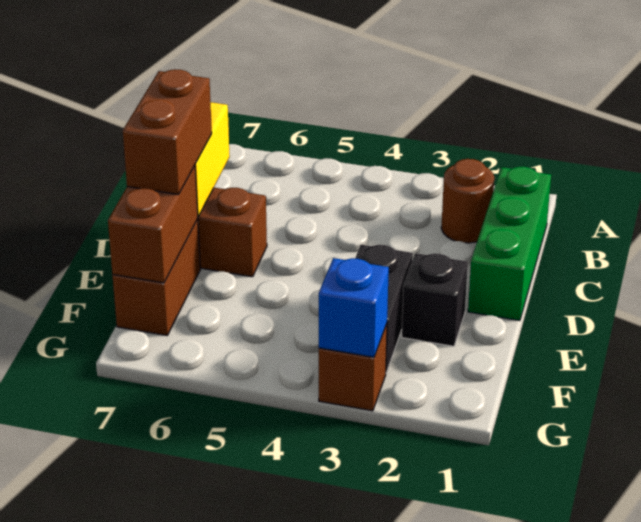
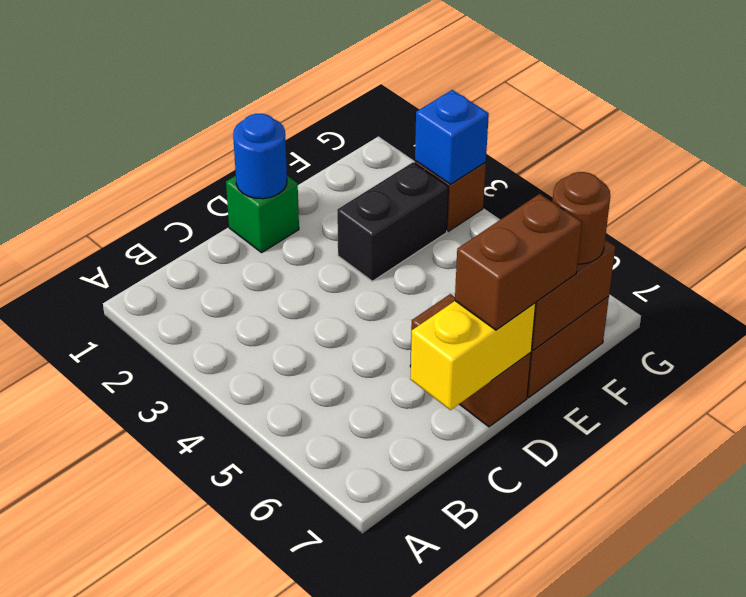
green brick B1:D1 level 1 -> green brick D1 level 1
brown round brick B2 level 1 -> brown round brick F7 level 3
none -> blue round brick D1 level 2
black brick E2 level 1 -> none

